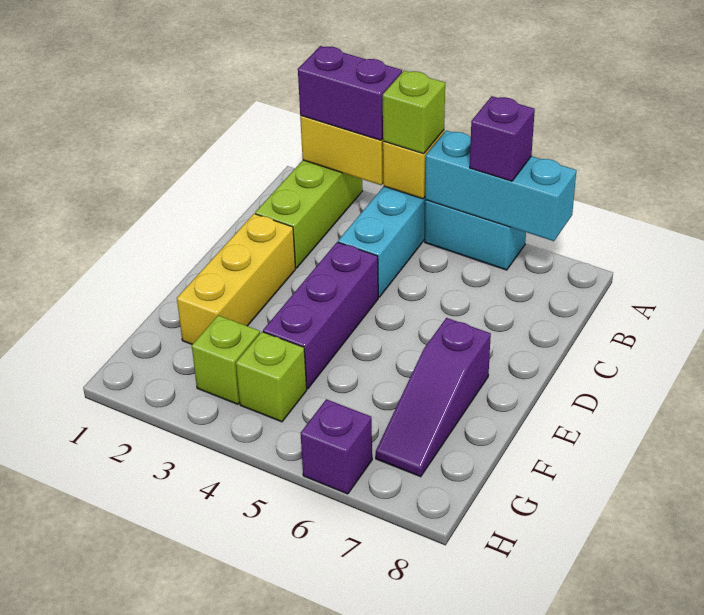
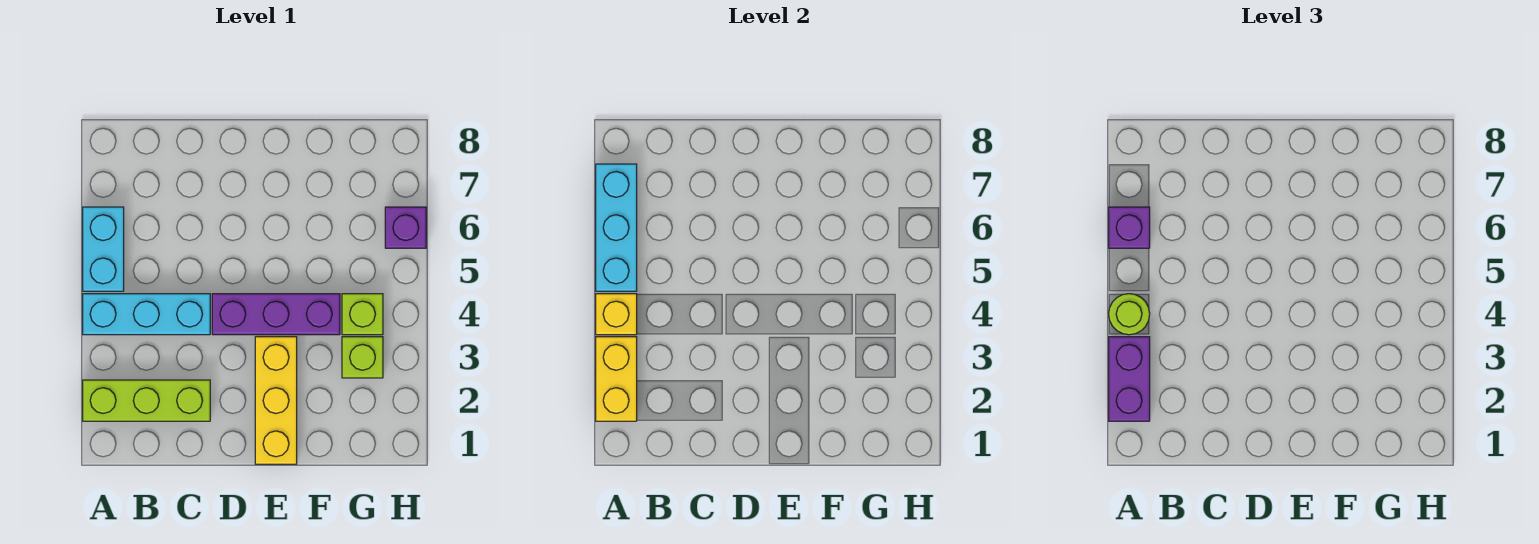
lime brick A4 level 3 -> lime round brick A4 level 3
yellow brick D2:F2 level 1 -> yellow brick E1:E3 level 1
purple slope E7:G7 level 1 top E -> none

